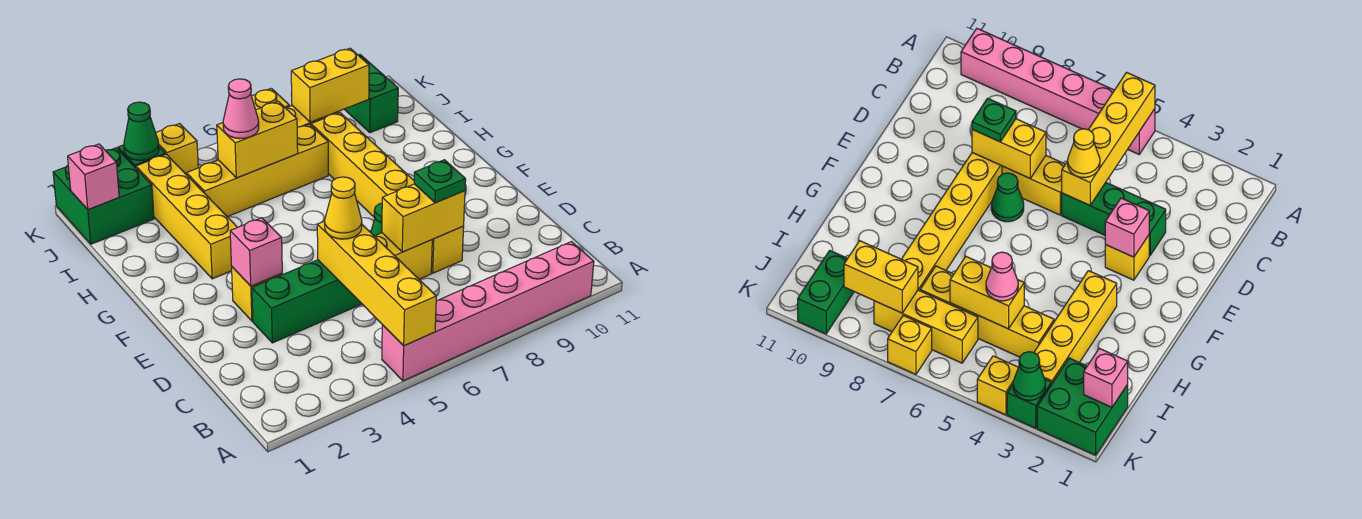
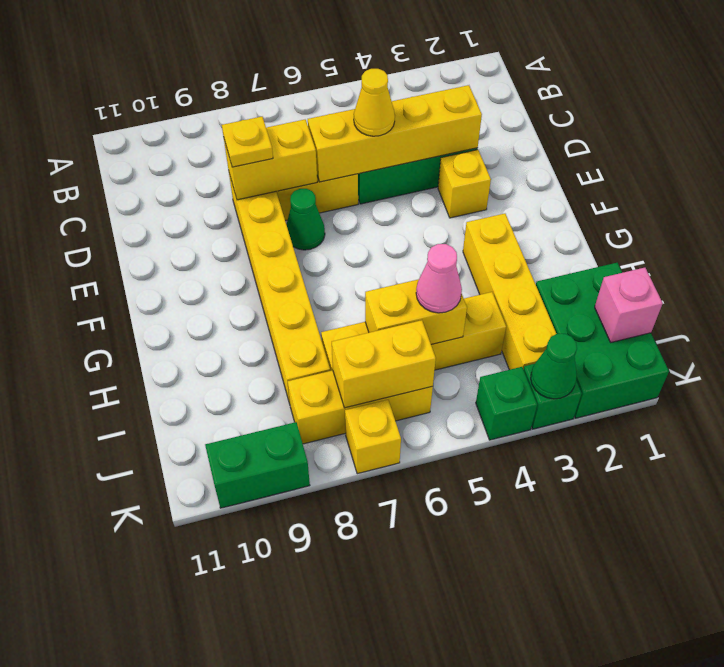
pink brick A5:A10 level 1 -> none
yellow brick A5:D5 level 2 -> yellow brick D3:D6 level 2
green plate D8 level 3 -> yellow plate D8 level 3
pink brick E3 level 2 -> none
green brick J1:K2 level 1 -> green brick I1:K2 level 1
yellow brick J8:J9 level 2 -> yellow brick J6:J7 level 2
green brick J10:K10 level 1 -> green brick K9:K10 level 1
yellow brick K4 level 1 -> green brick K4 level 1

